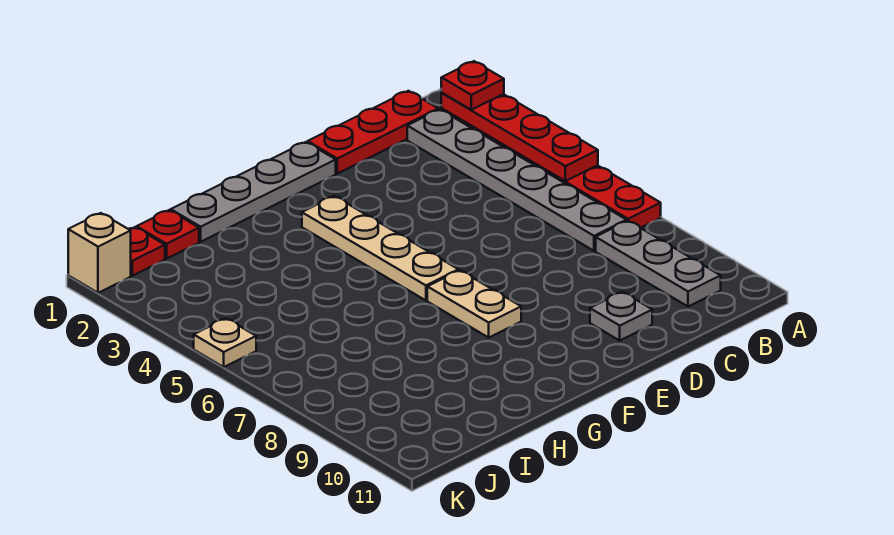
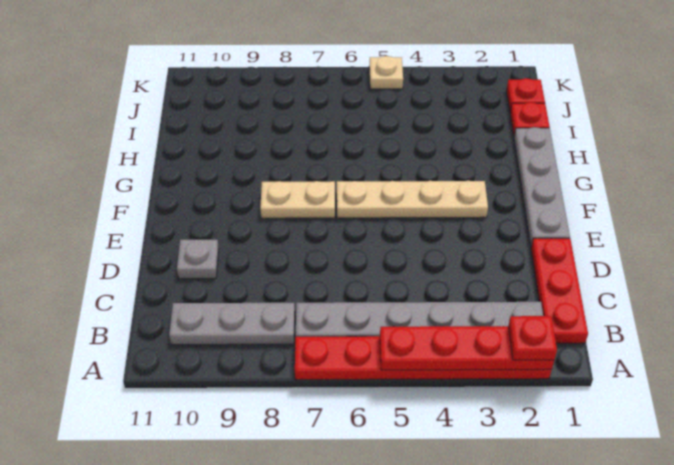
tan brick K1 level 1 -> none

